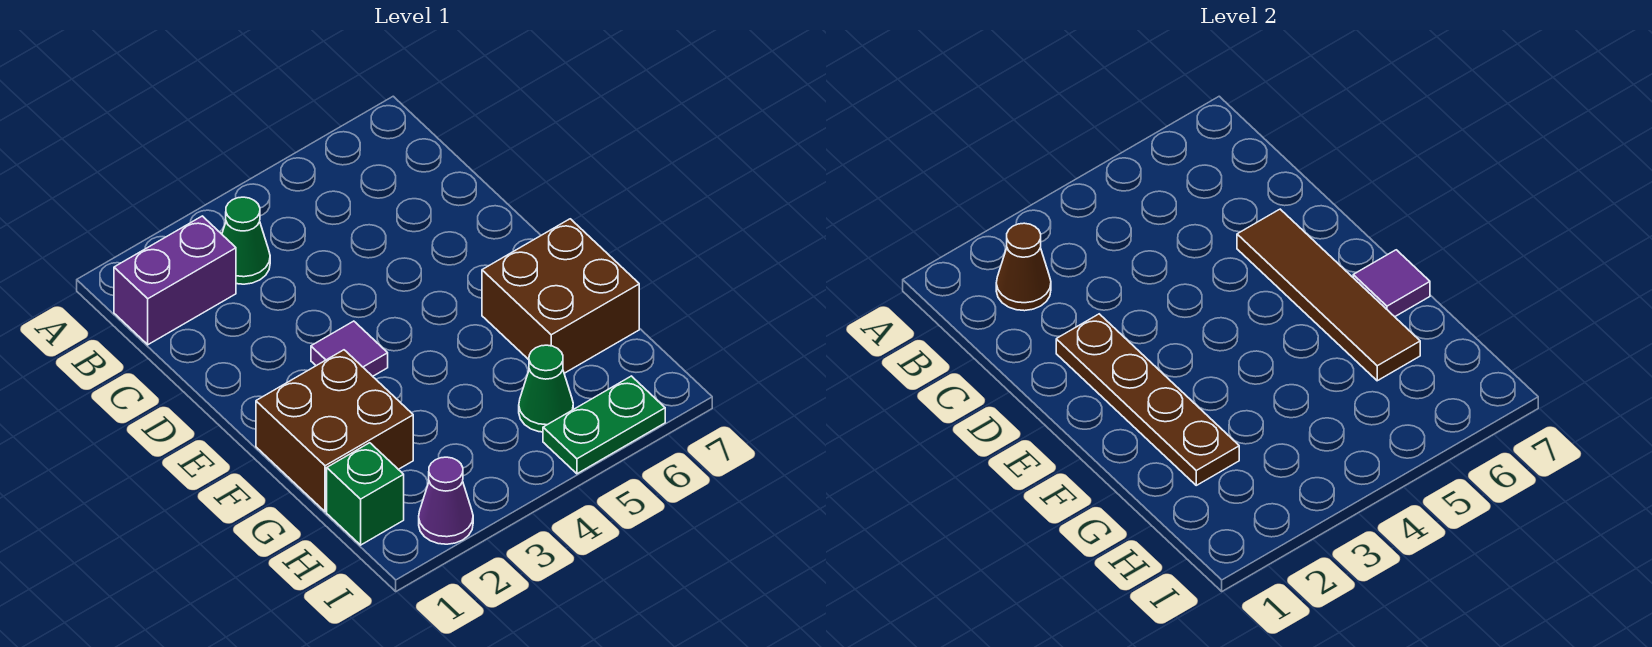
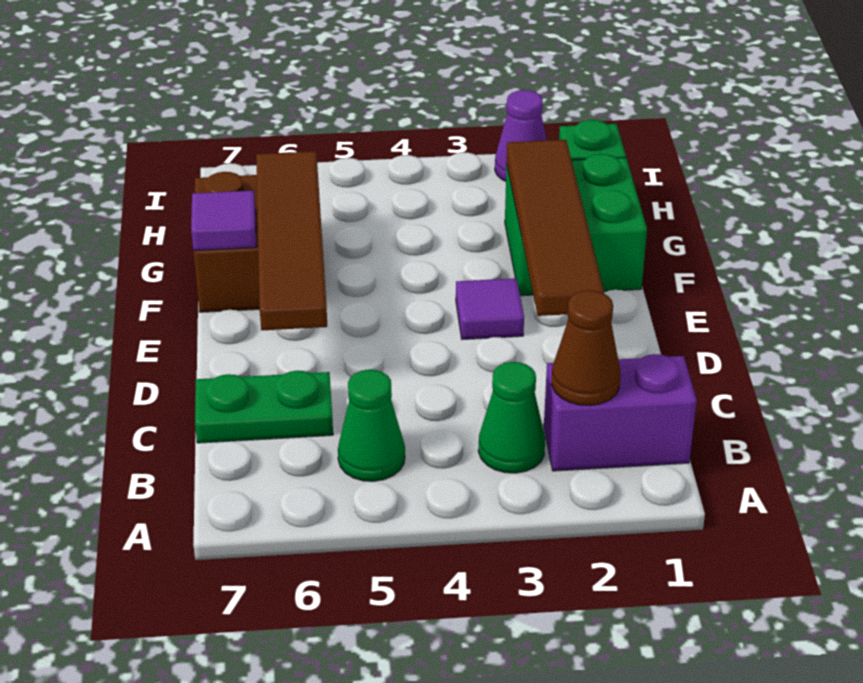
brown plate D2:G2 level 2 -> brown tile D2:G2 level 2
brown brick F1:G2 level 1 -> green brick F1:G2 level 1
green cone H5 level 1 -> green cone B5 level 1
green plate I5:I6 level 1 -> green plate C6:C7 level 1

